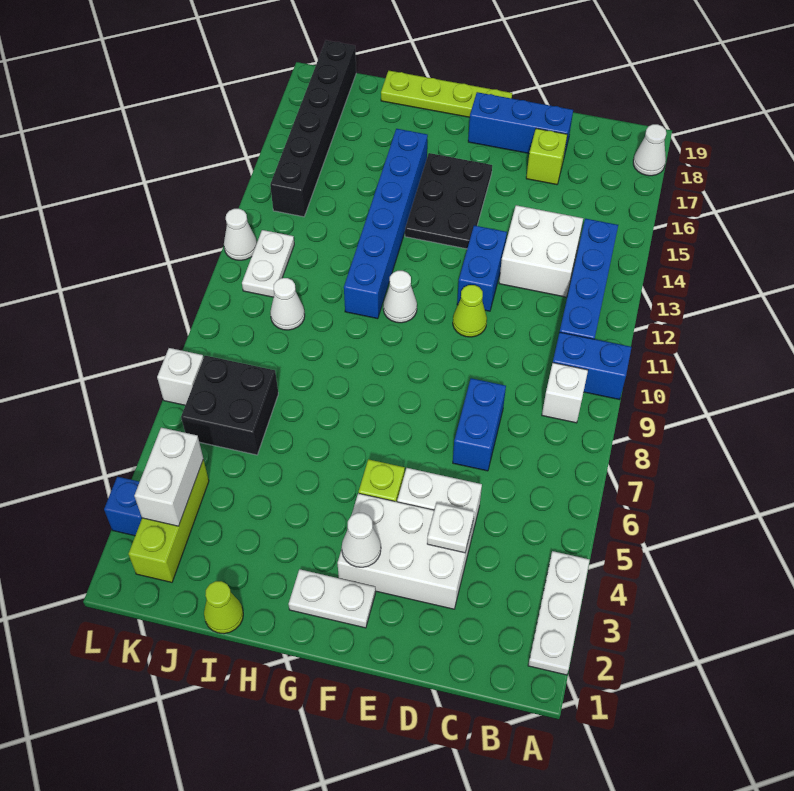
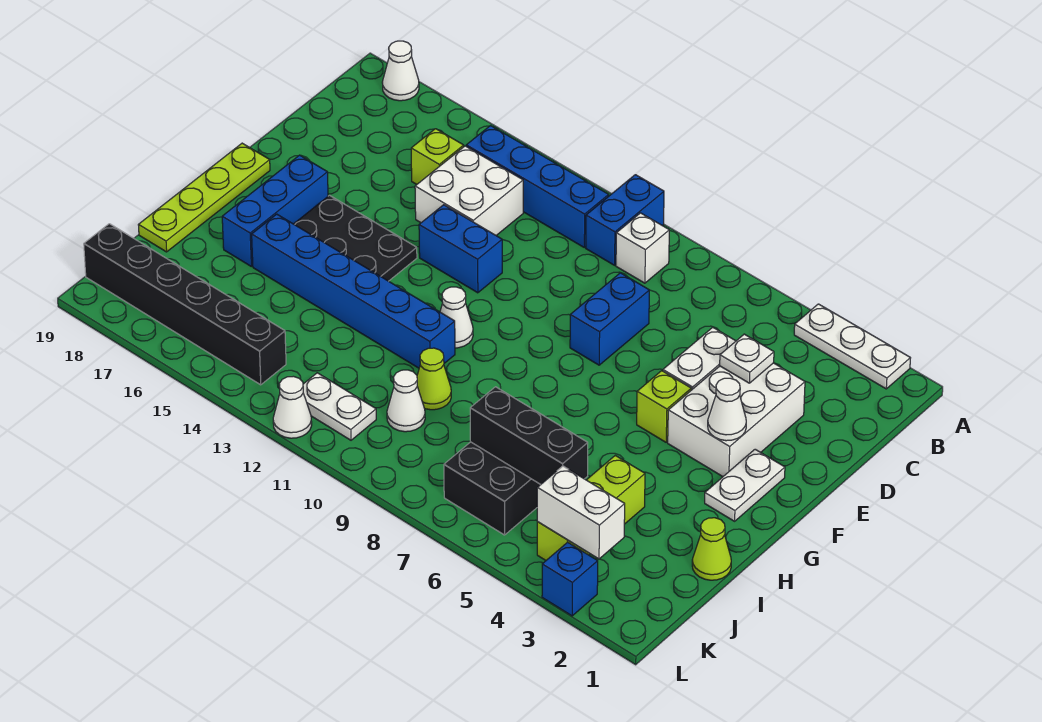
blue brick D7:D8 level 1 -> blue brick D8:E8 level 1
lime brick D17 level 1 -> lime brick C15 level 1
blue brick D18:F18 level 1 -> blue brick F17:H17 level 1
lime cone E11 level 1 -> lime cone I10 level 1
none -> black brick J5:J7 level 2
lime brick K2:K4 level 1 -> lime brick I4:K4 level 1
white brick L7 level 1 -> none

